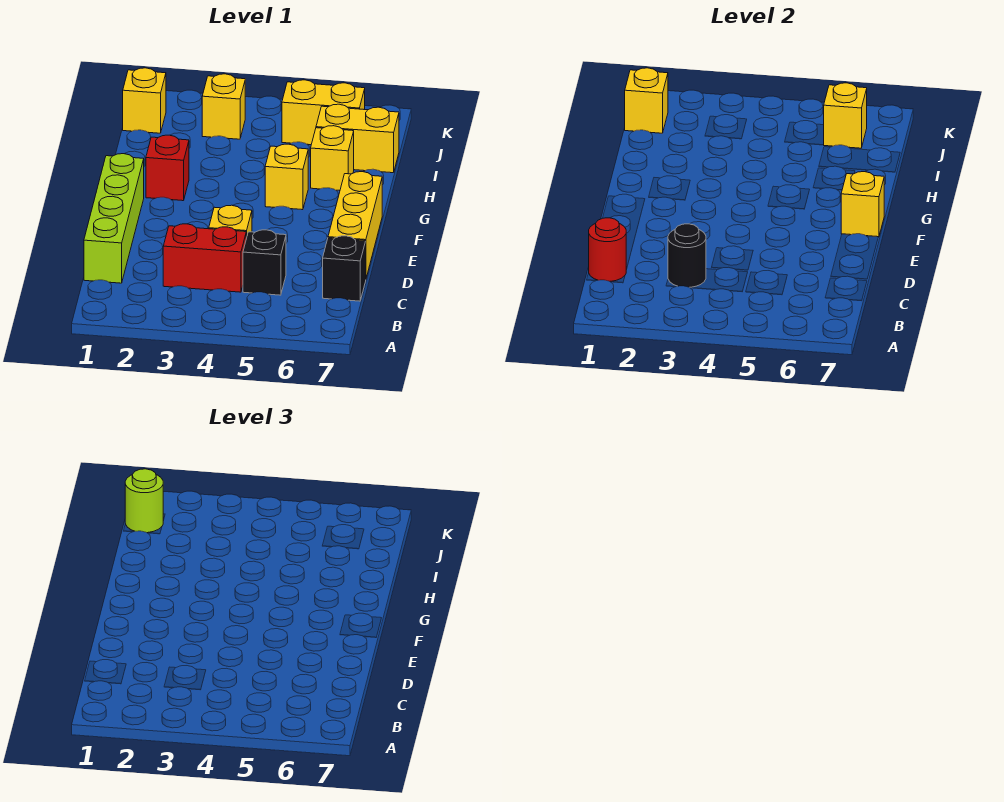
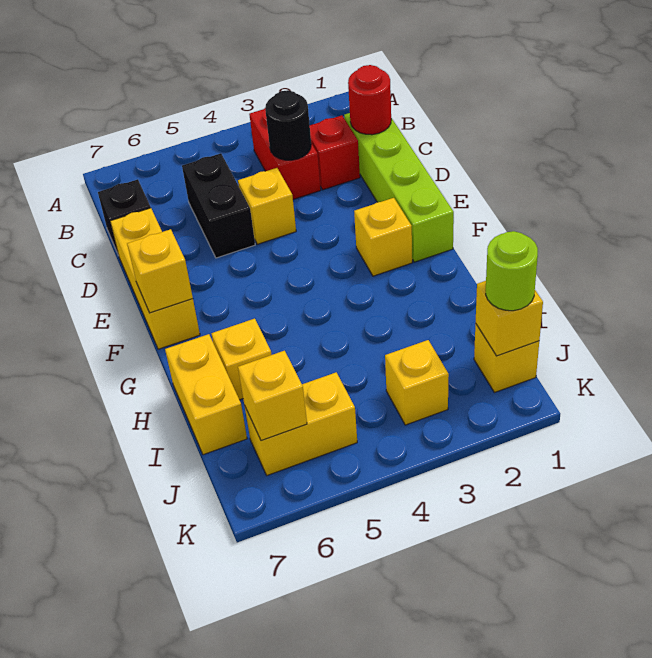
red brick C3:C4 level 1 -> red brick B3:C3 level 1
black brick C5 level 1 -> black brick C5:D5 level 1
red brick G2 level 1 -> red brick C2 level 1
yellow brick G5 level 1 -> yellow brick F2 level 1
yellow brick I6:I7 level 1 -> yellow brick H7:I7 level 1

